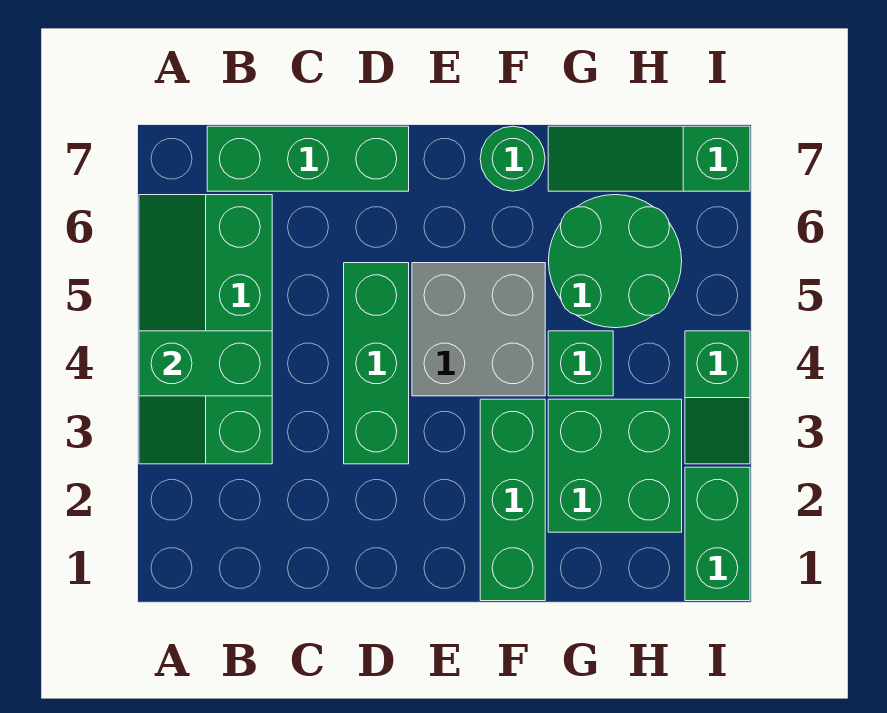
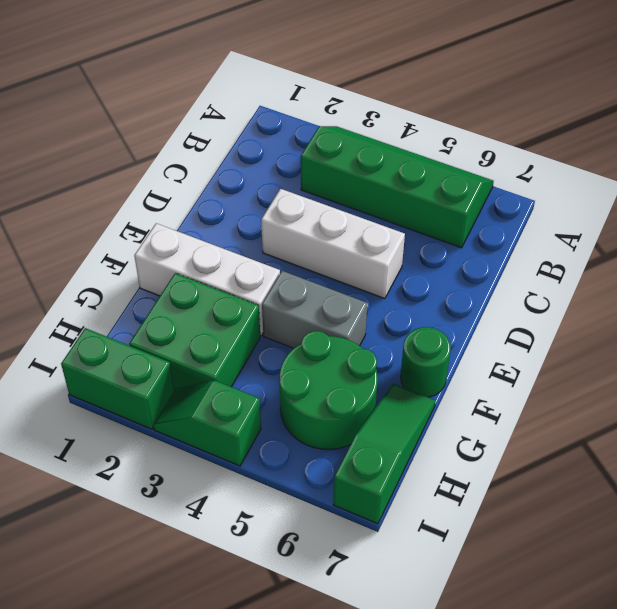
green brick A4:B4 level 2 -> none
green brick B7:D7 level 1 -> none
green brick D3:D5 level 1 -> white brick D3:D5 level 1
grey brick E4:F5 level 1 -> grey brick F4:F5 level 1
green brick F1:F3 level 1 -> white brick F1:F3 level 1
green brick G4 level 1 -> none

